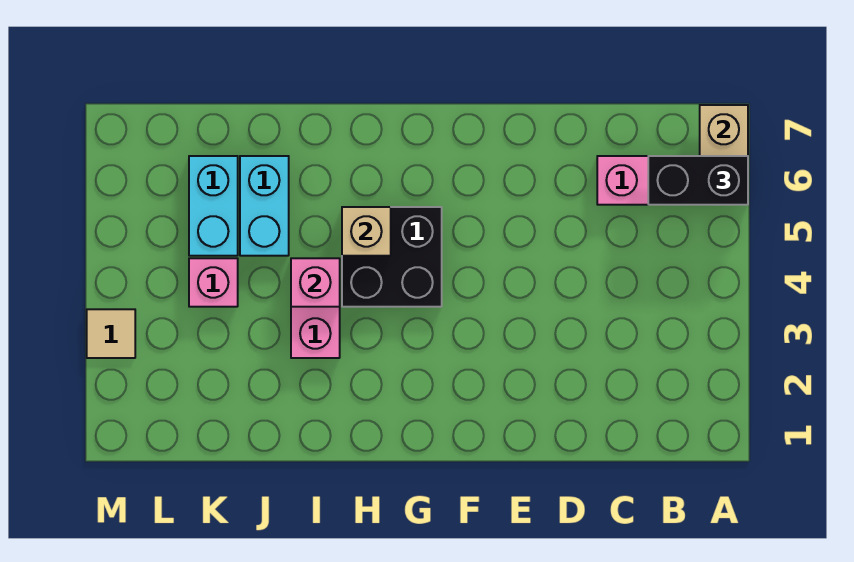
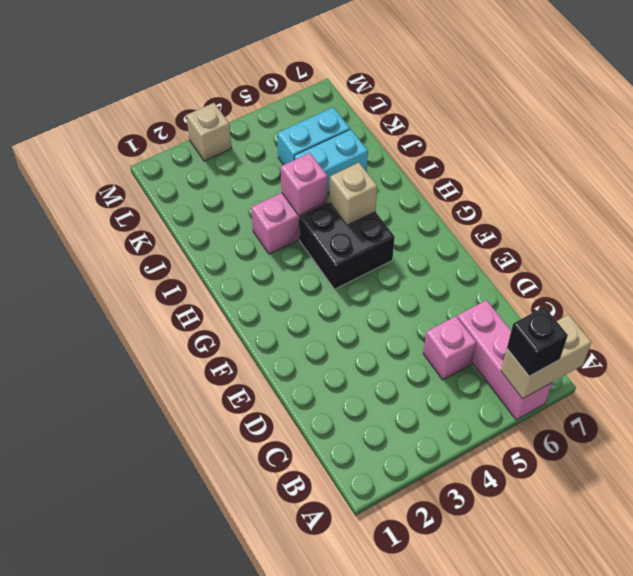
black brick A6:B6 level 3 -> black brick A6 level 3
pink brick K4 level 1 -> pink brick C5 level 1
tan tile M3 level 1 -> tan brick M3 level 1

